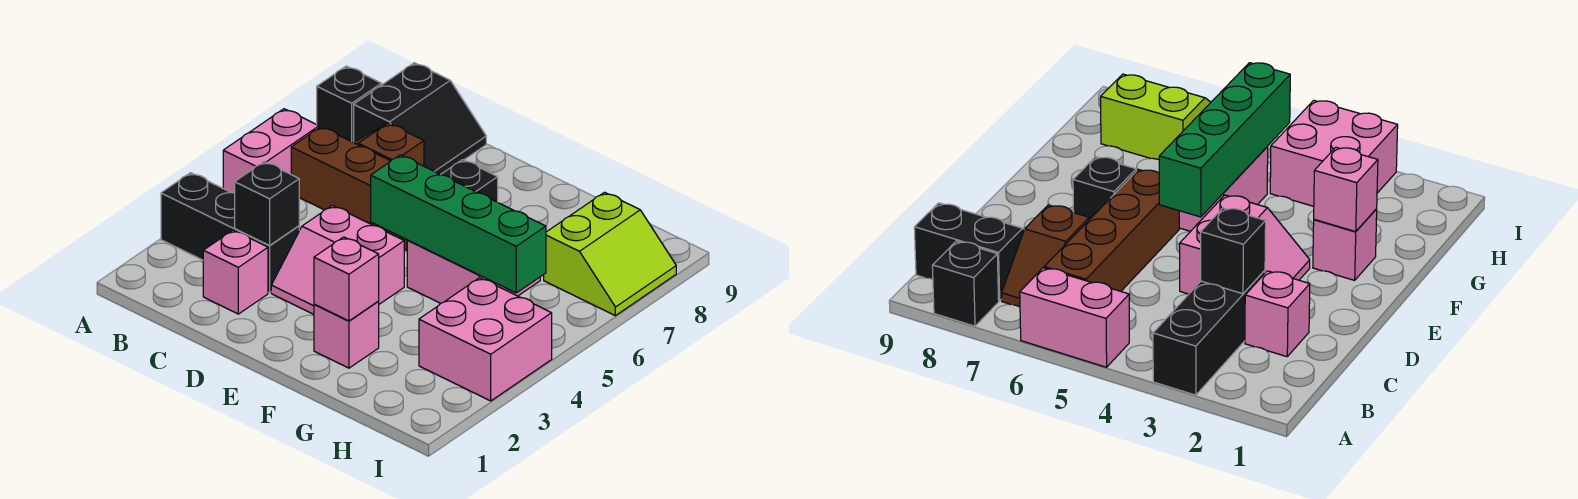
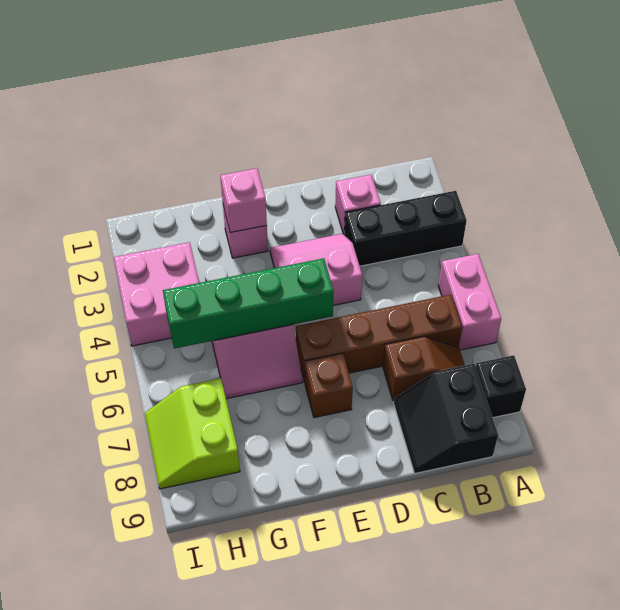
black brick C3 level 2 -> none
black brick E7 level 1 -> brown brick E7 level 1

